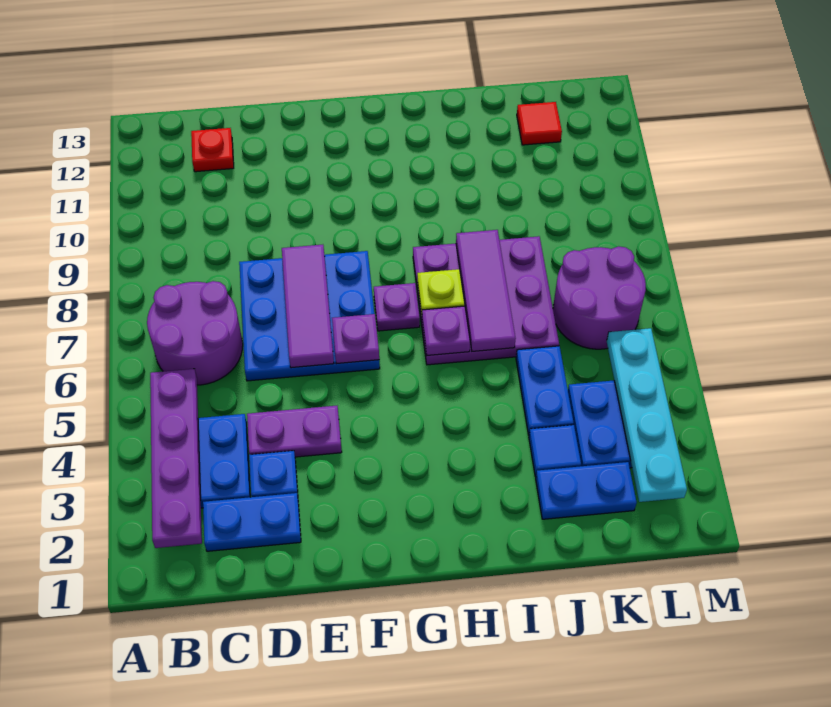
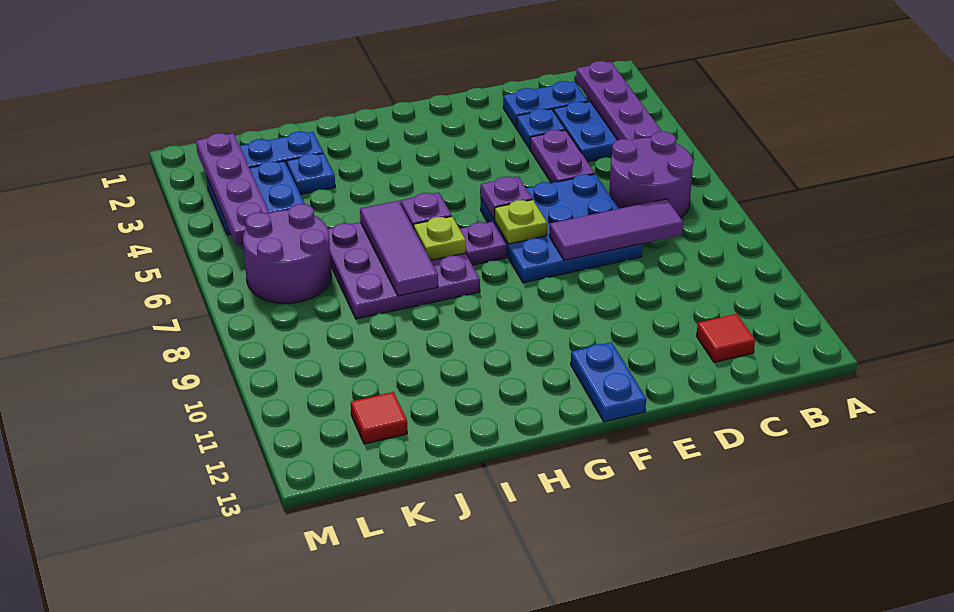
red plate C12 level 1 -> red tile C12 level 1
purple plate D4:E4 level 1 -> purple plate D4:D5 level 1
purple tile E6:E8 level 2 -> purple tile C8:E8 level 2
none -> lime plate F7 level 2
blue tile J3 level 1 -> blue plate J3 level 1
blue plate J4:J5 level 1 -> blue plate F12:F13 level 1
cyan plate L2:L5 level 2 -> purple plate L2:L5 level 2

